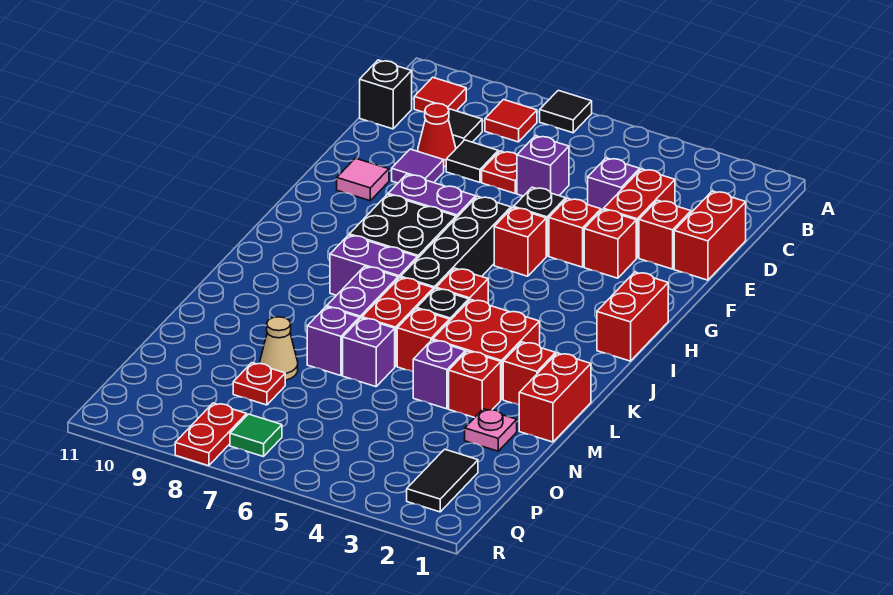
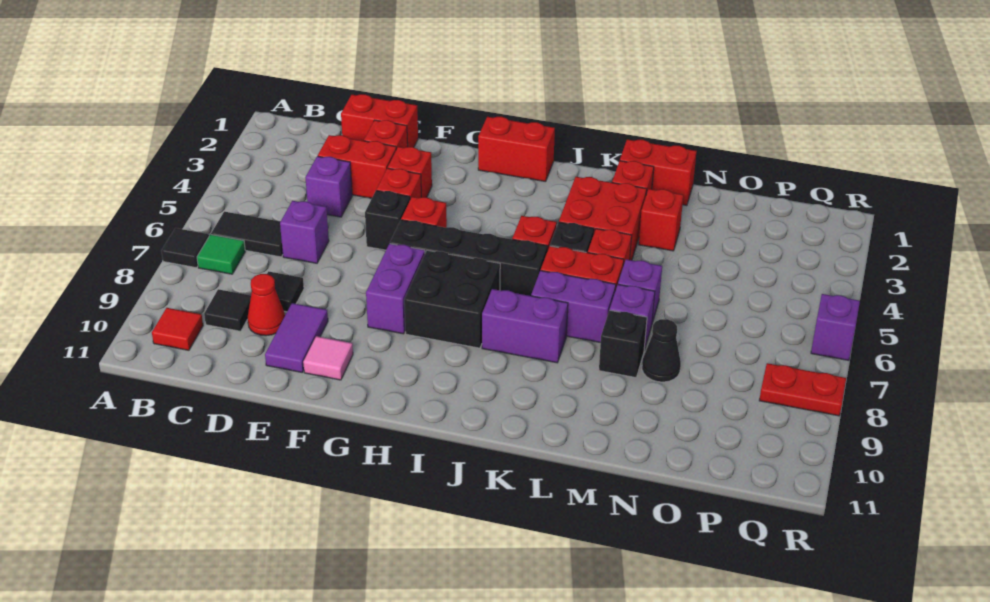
red tile B8 level 1 -> none
black brick C11 level 1 -> black brick M8 level 1
red plate D7 level 1 -> none
purple tile E9 level 1 -> purple tile E9:E10 level 1
purple brick J7:J8 level 1 -> purple brick J8:K8 level 1
purple brick M4 level 1 -> purple brick R6 level 1
pink plate N2 level 1 -> none
tan cone N8 level 1 -> black cone N8 level 1
red plate O8 level 1 -> none
black tile P2:Q2 level 1 -> black tile B6:C6 level 1
green tile Q7 level 1 -> green tile B7 level 1

